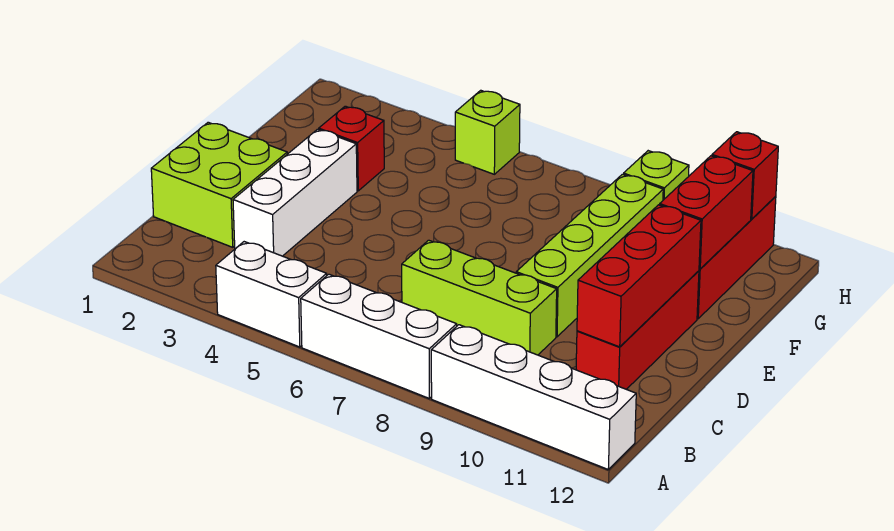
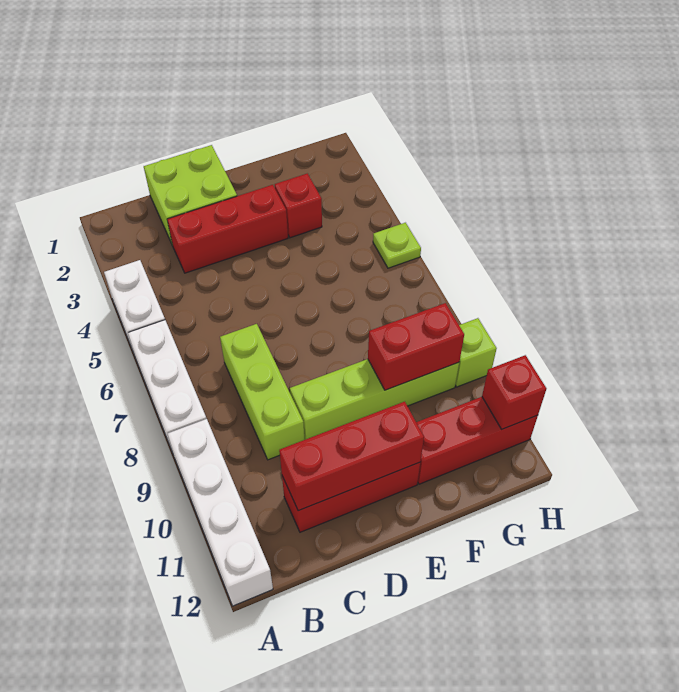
white brick C3:E3 level 1 -> red brick C3:E3 level 1
red brick F11:G11 level 2 -> red brick F9:G9 level 2
lime brick H5 level 1 -> lime plate H5 level 1

